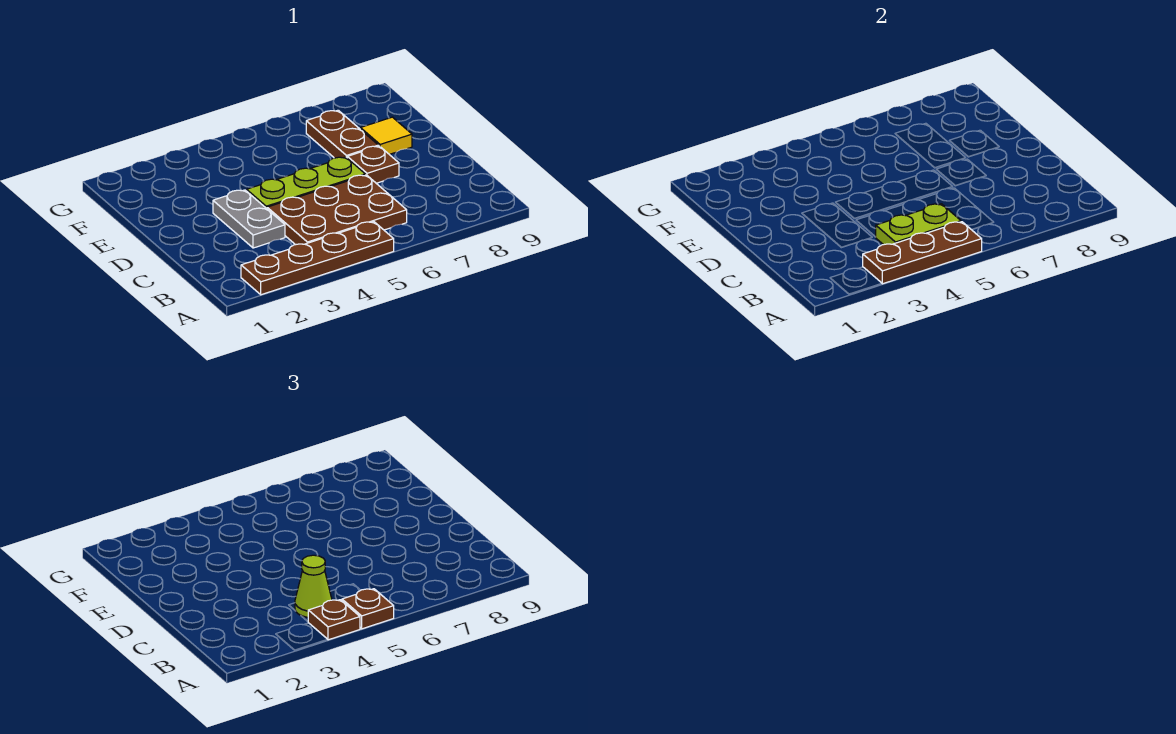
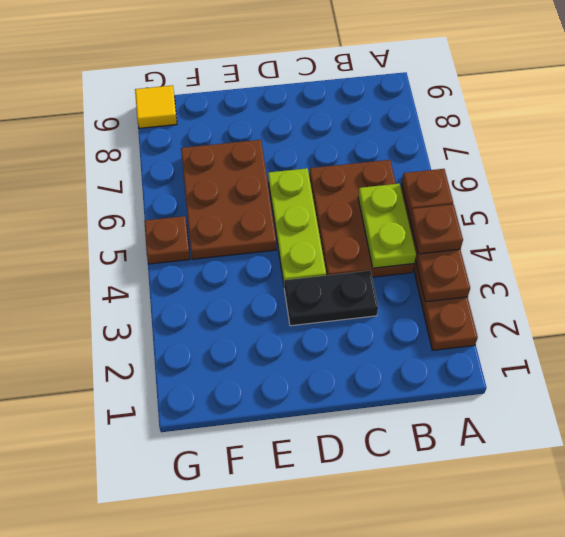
lime cone B4 level 3 -> none
grey plate C3:D3 level 1 -> black plate C3:D3 level 1
brown plate D7 level 1 -> brown plate G5 level 1
brown plate E7:F7 level 1 -> brown plate E5:F7 level 1
yellow tile E8 level 1 -> yellow tile G9 level 1

